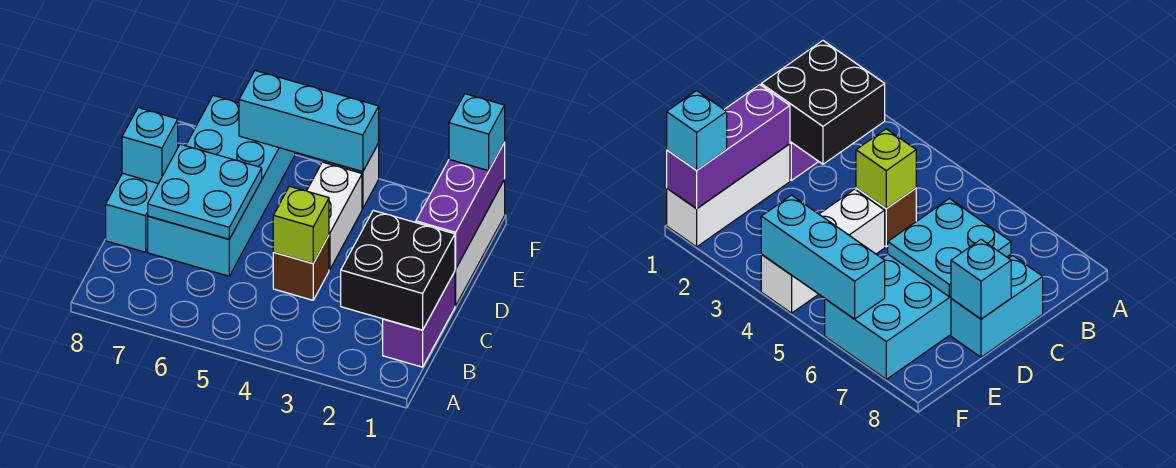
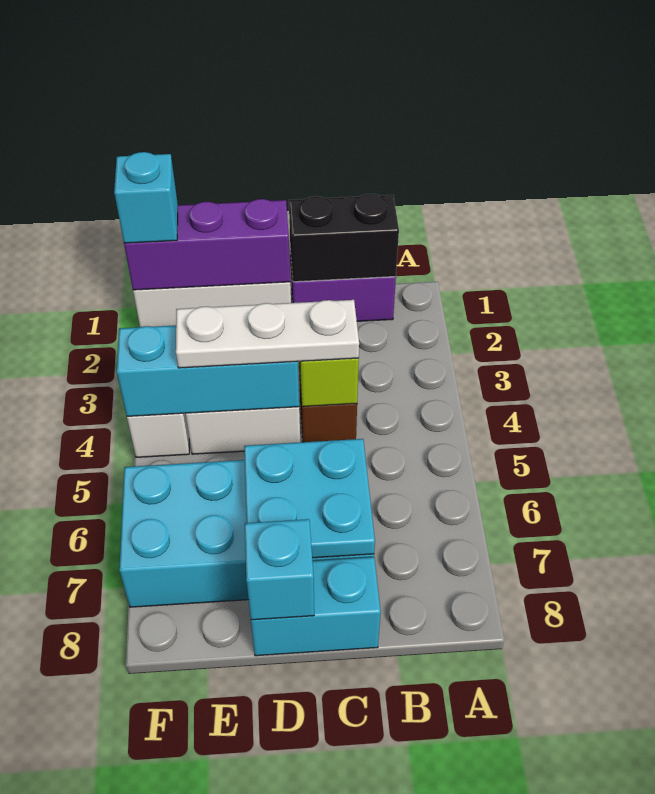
black brick B1:C2 level 2 -> black brick B1:C1 level 2
none -> white plate C4:E4 level 3
cyan brick F4:F6 level 2 -> cyan brick D4:F4 level 2

